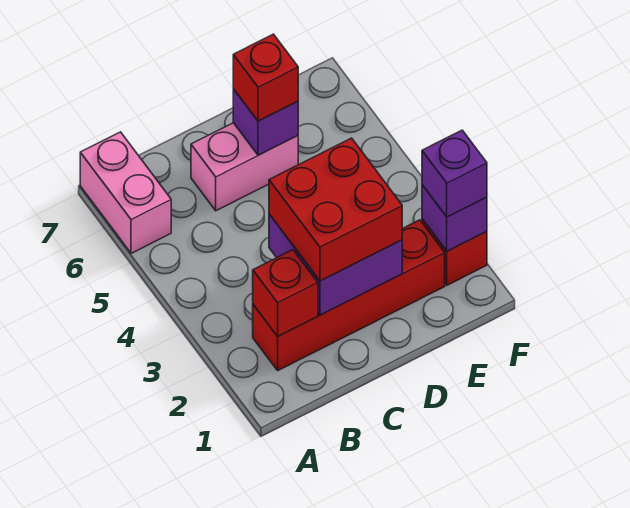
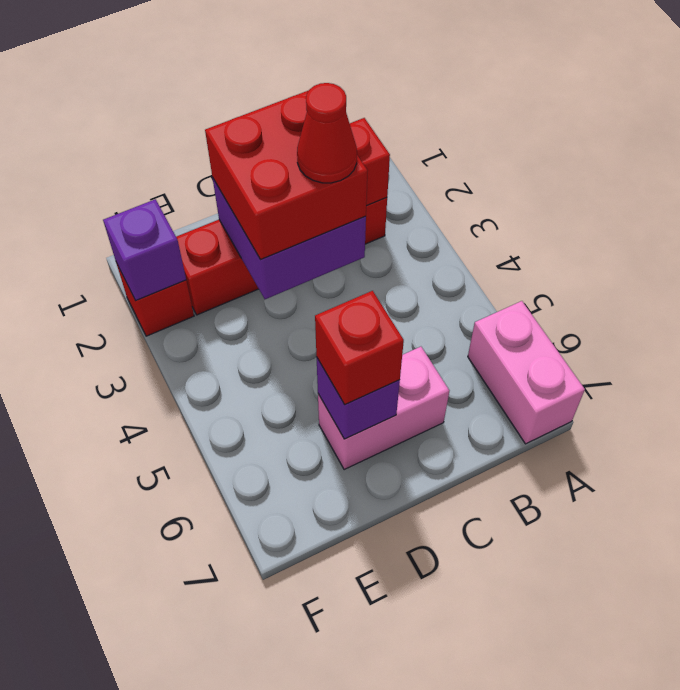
none -> red cone C3 level 4
purple brick F2 level 3 -> none

